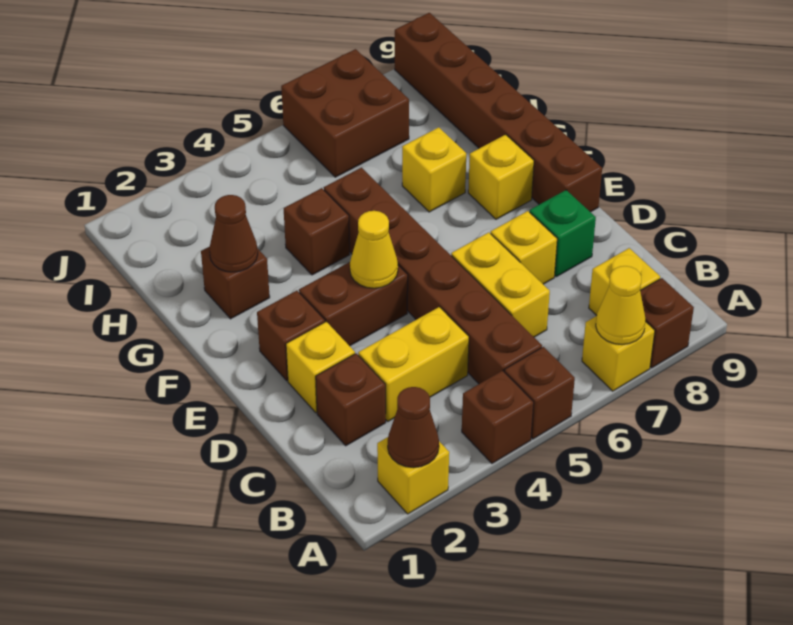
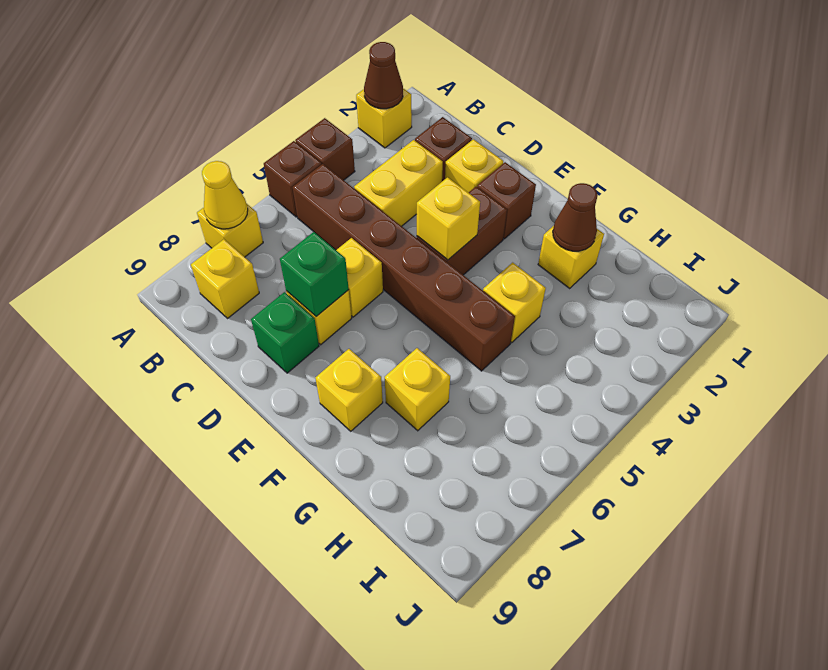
brown brick A8 level 1 -> none
yellow brick C6:D6 level 1 -> yellow brick D6 level 1
none -> green brick D7 level 2
yellow cone E4 level 2 -> yellow brick E4 level 2
brown brick E9:J9 level 1 -> none
brown brick G2 level 1 -> yellow brick G2 level 1
brown brick G4 level 1 -> yellow brick G4 level 1
brown brick I6:J7 level 1 -> none

